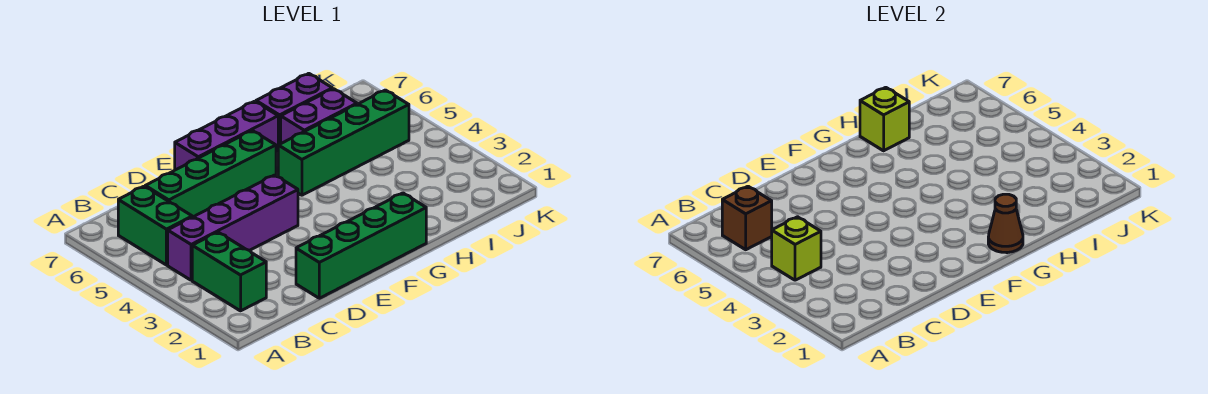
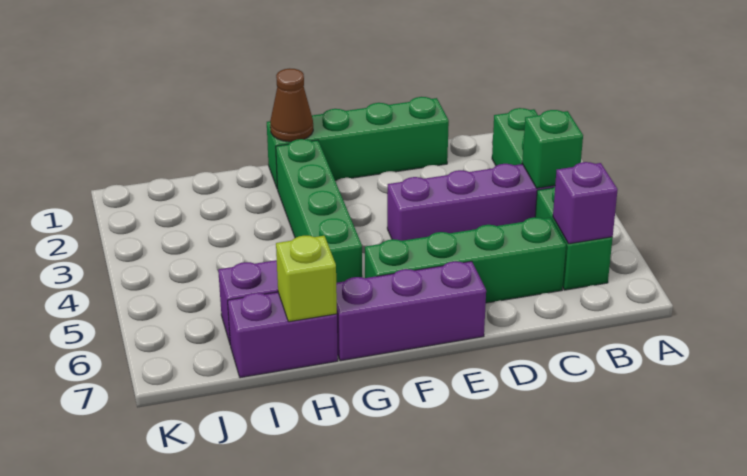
lime brick B4 level 2 -> green brick B4 level 2
brown brick B6 level 2 -> purple brick B6 level 2
green brick G5:J5 level 1 -> green brick G2:G5 level 1

